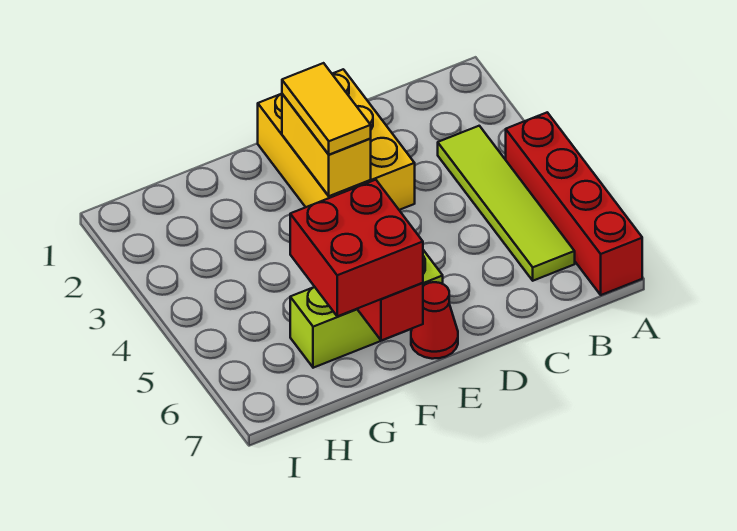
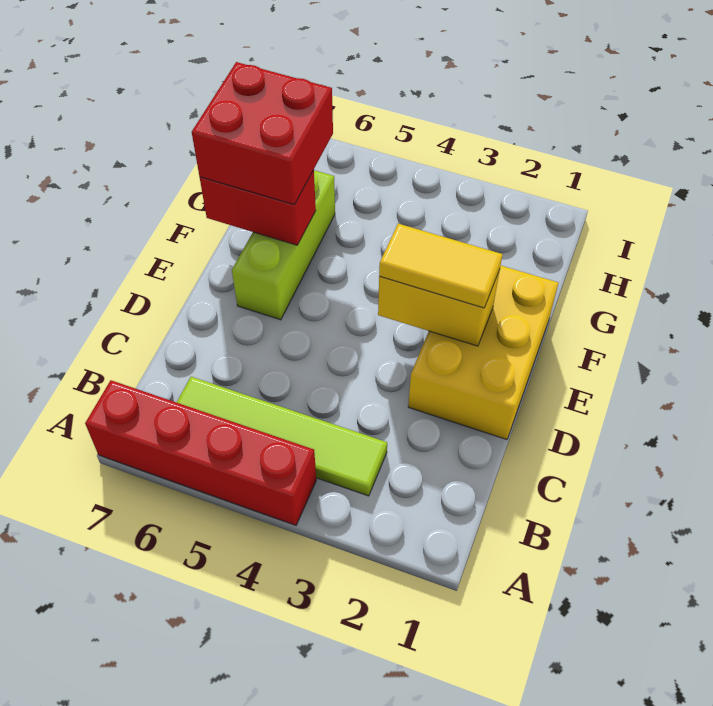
yellow brick D1:E3 level 1 -> yellow brick D1:F2 level 1
red cone E7 level 1 -> none

